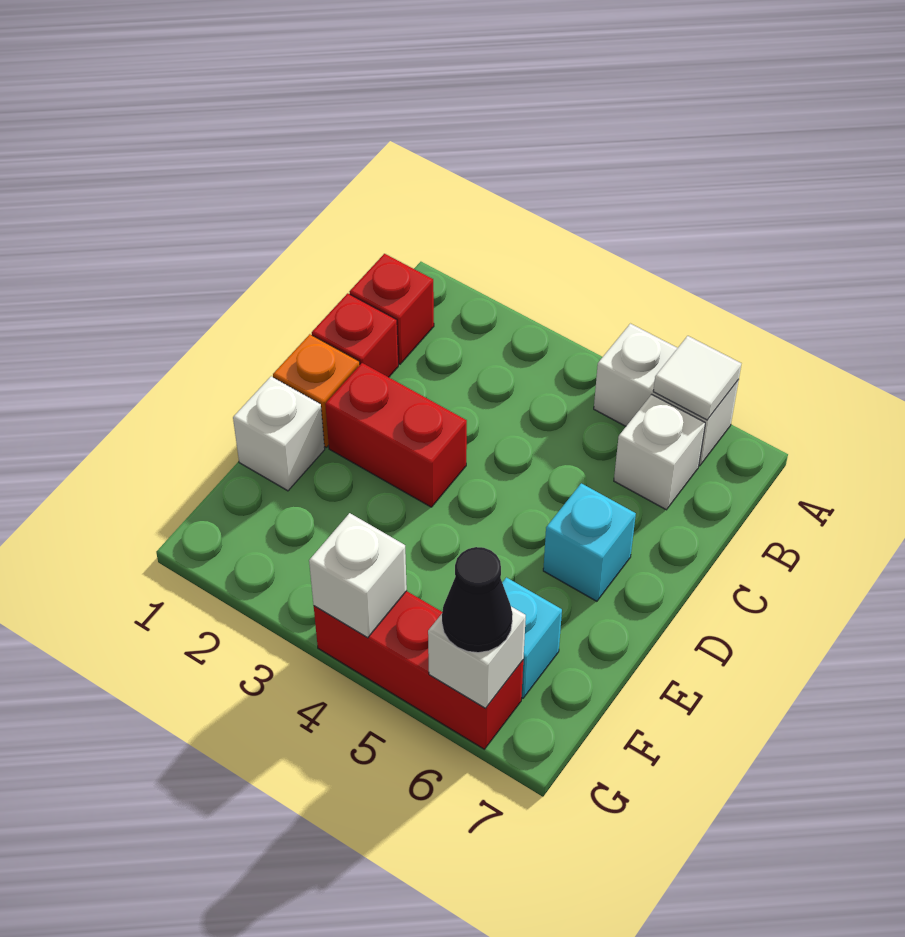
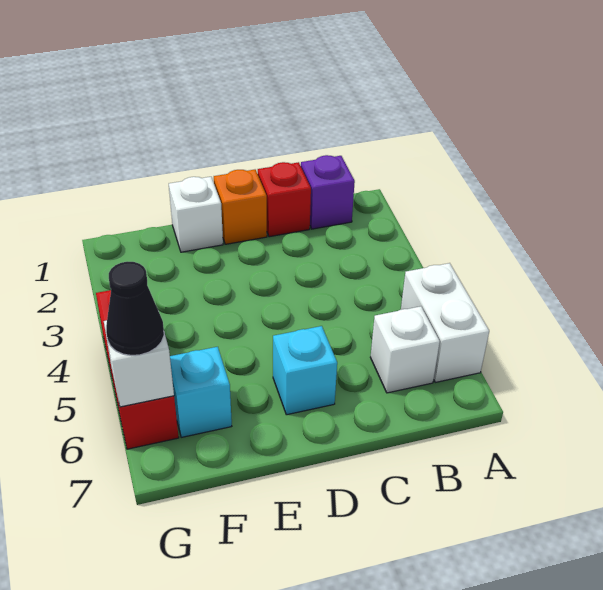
white tile A6 level 2 -> none
red brick B1 level 1 -> purple brick B1 level 1
red brick D2:D3 level 1 -> none
white brick G4 level 2 -> none

